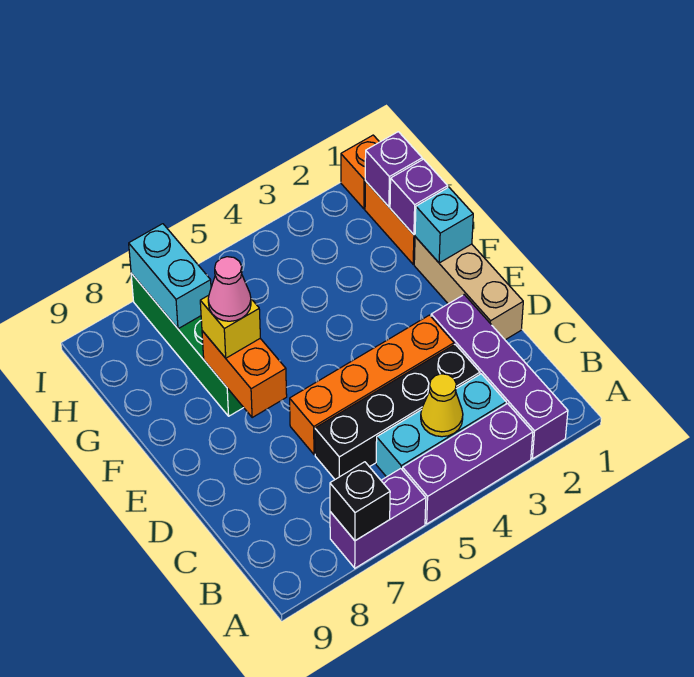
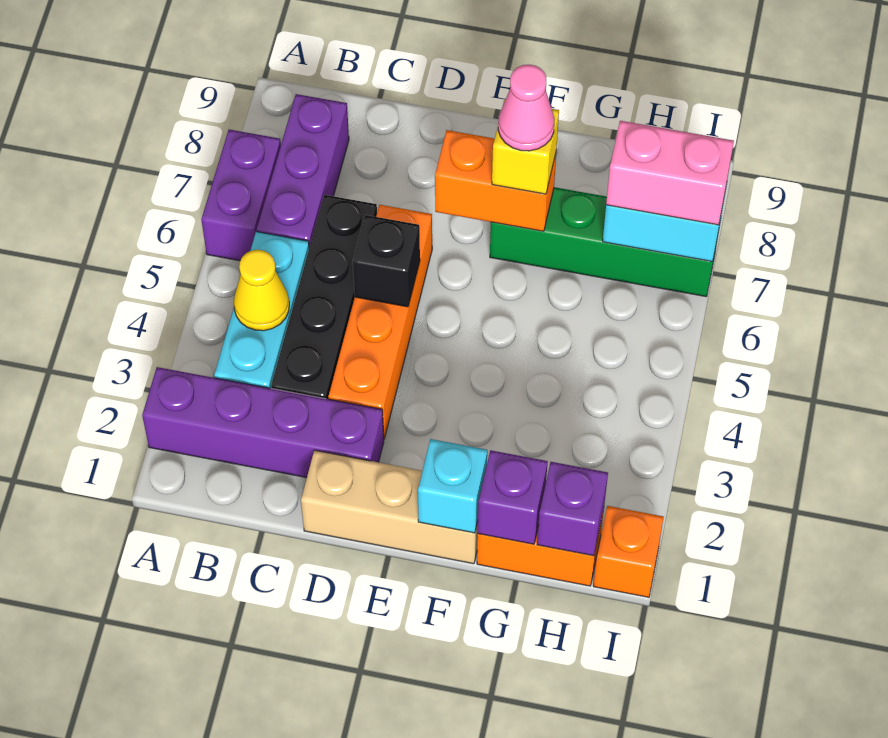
purple brick A3:A5 level 1 -> purple brick B6:B8 level 1
black brick A7 level 2 -> black brick D5 level 2
none -> pink brick H7:I7 level 3

